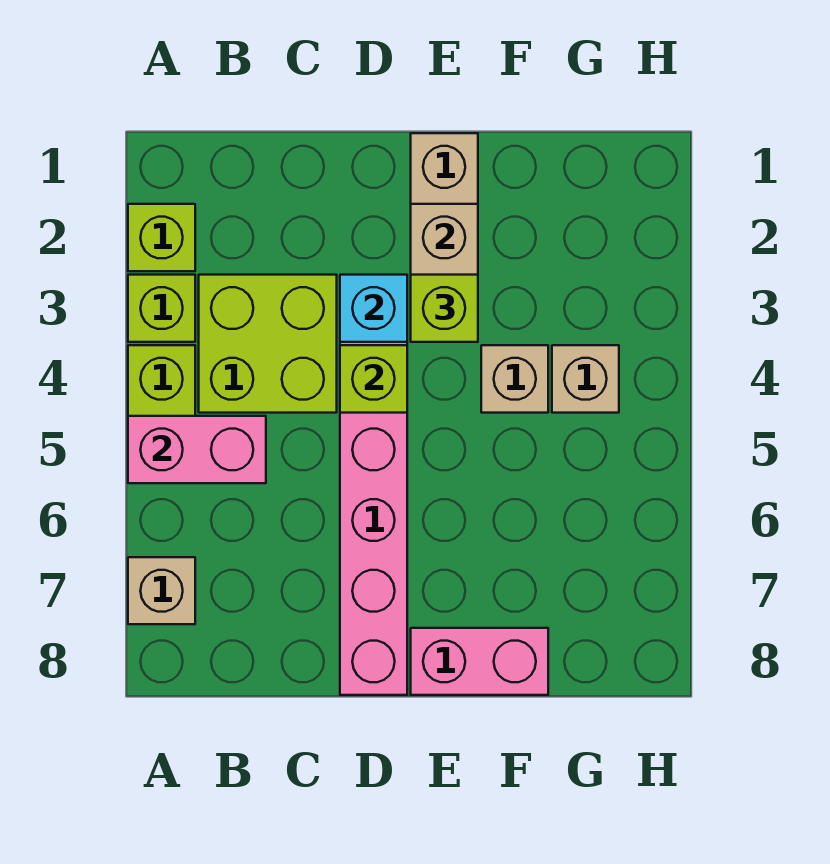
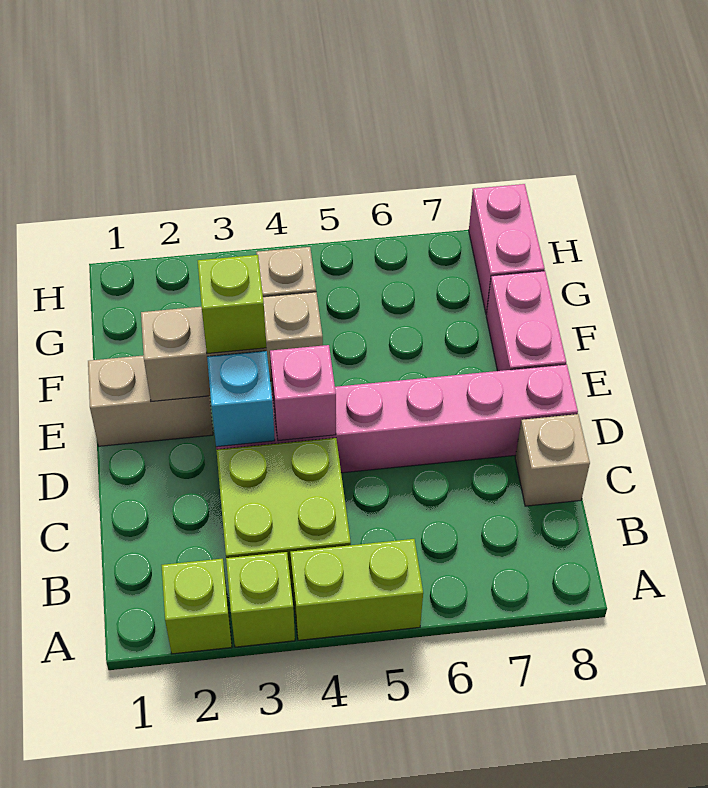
pink brick A5:B5 level 2 -> pink brick G8:H8 level 1
tan brick A7 level 1 -> tan brick C8 level 1
lime brick D4 level 2 -> pink brick D4 level 2

